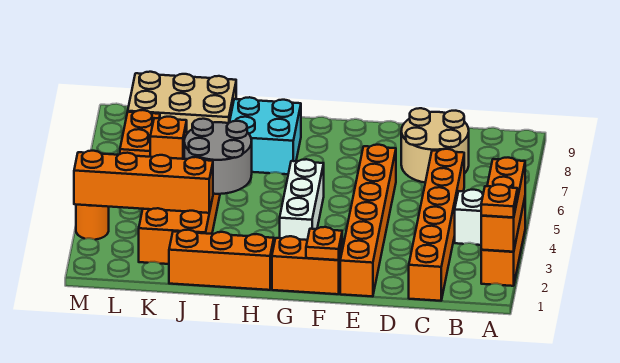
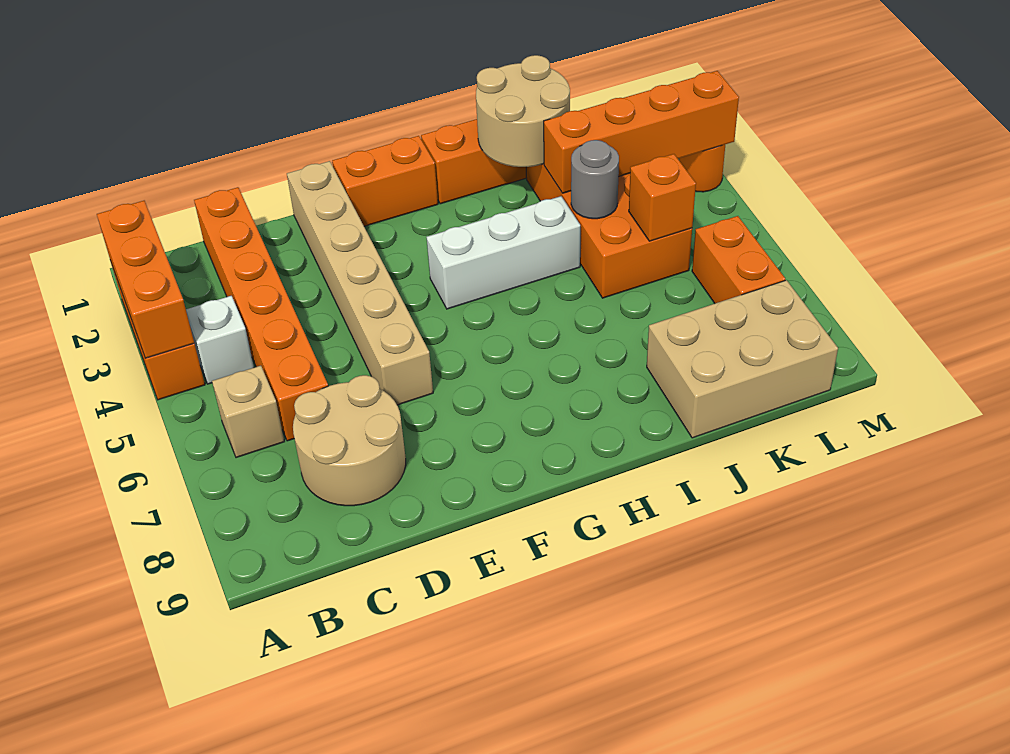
orange plate A2 level 3 -> none
none -> tan brick B6 level 1
orange brick E1:E6 level 1 -> tan brick E1:E6 level 1
orange plate F1 level 2 -> none
white brick G3:G5 level 1 -> white brick G4:I4 level 1
cyan brick H7:I8 level 1 -> none
none -> tan round brick I1:J2 level 2
grey round brick I4:J5 level 2 -> grey round brick J4 level 2

